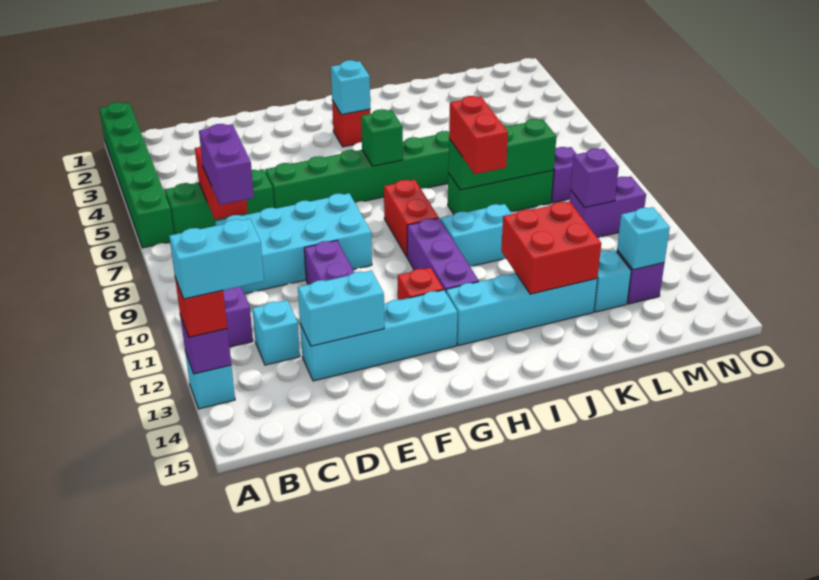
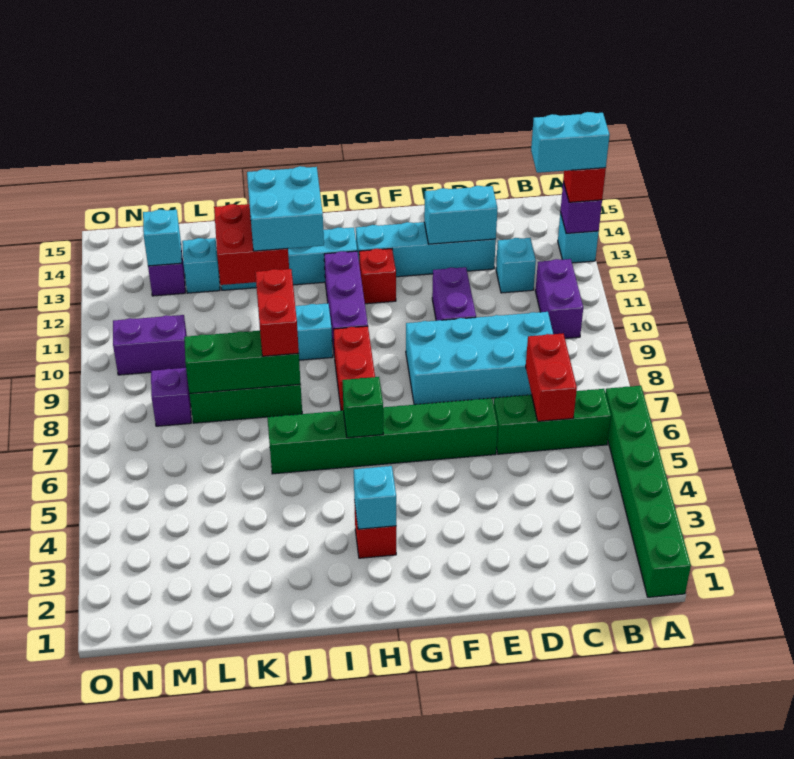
purple brick C7:C8 level 3 -> none
none -> cyan brick I12:J13 level 3
purple brick M10 level 2 -> none

